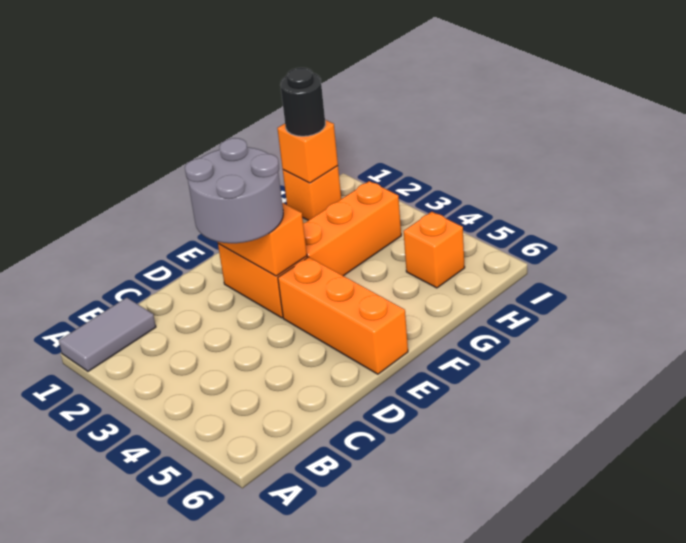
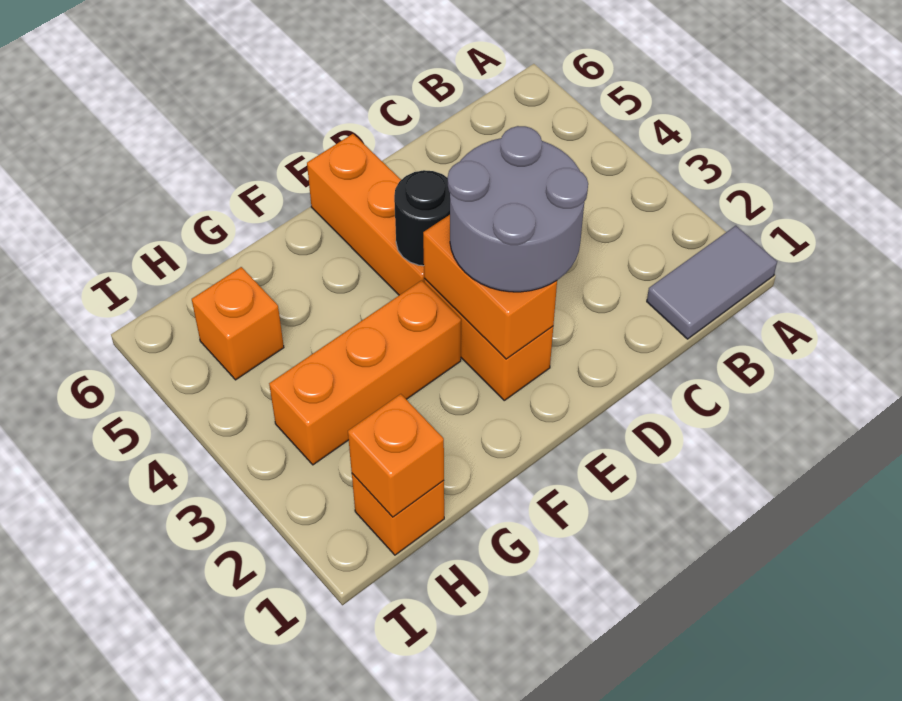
black round brick H1 level 3 -> black round brick E4 level 2

